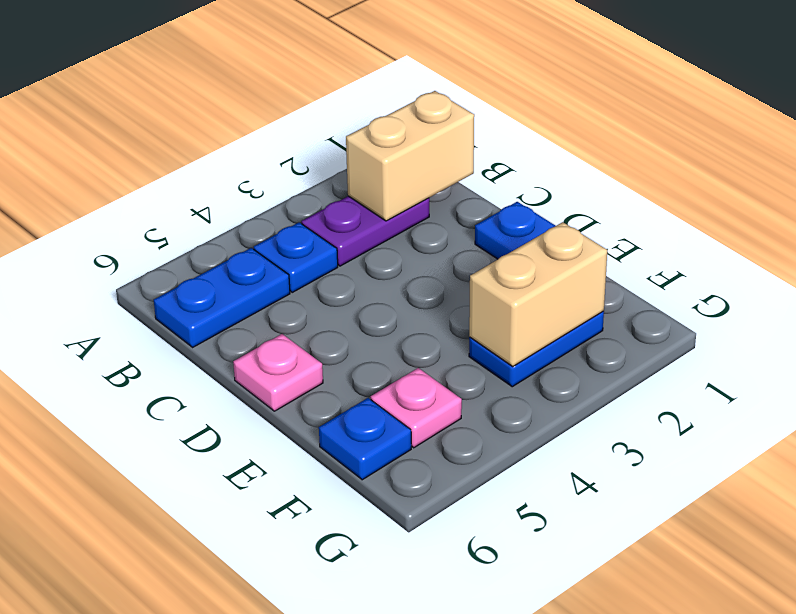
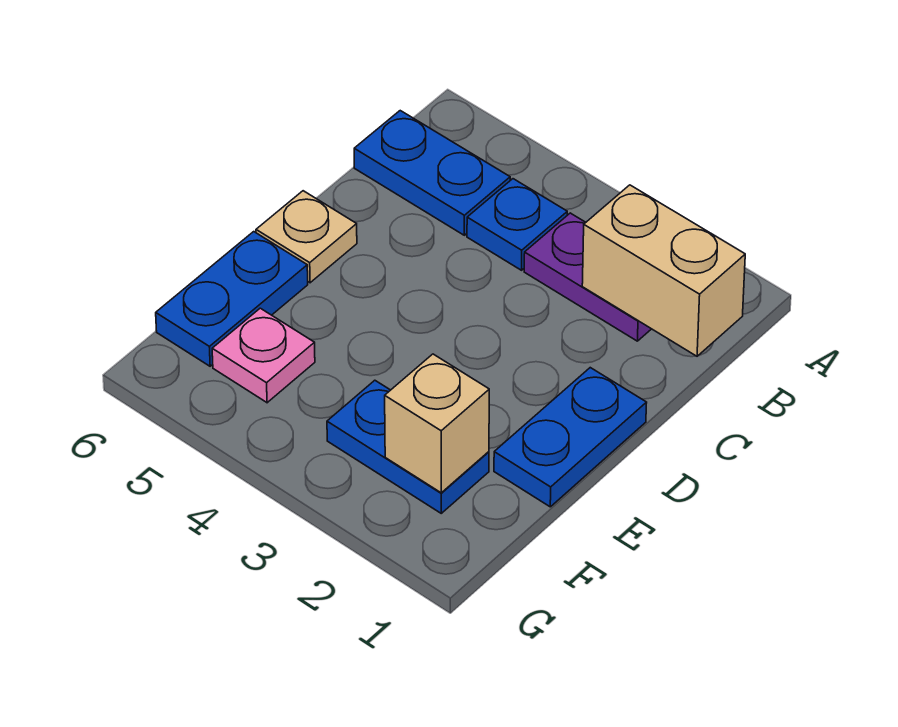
pink plate D6 level 1 -> tan plate D6 level 1
tan brick F2:F3 level 2 -> tan brick F2 level 2
blue plate F6 level 1 -> blue plate E6:F6 level 1

